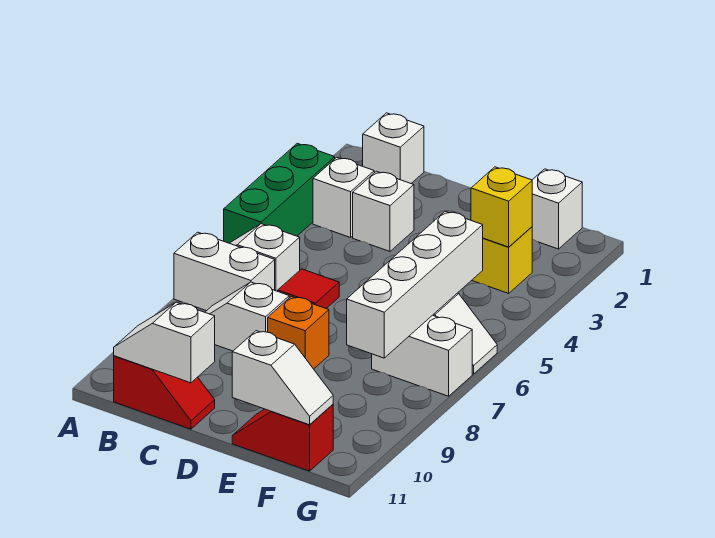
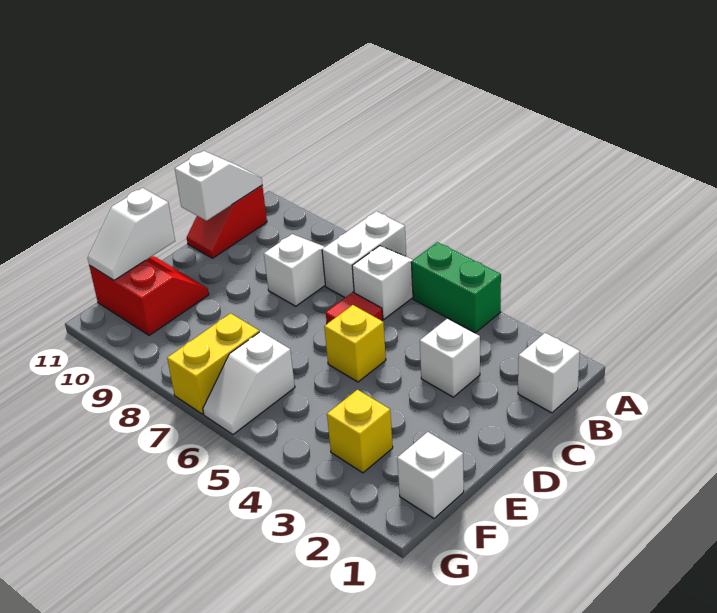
green brick A3:A5 level 1 -> green brick A4:A5 level 1
white brick B3 level 1 -> none
orange brick D8 level 1 -> none
red slope E11:F11 level 1 top F -> red slope E10:F11 level 1 top F
yellow brick F3 level 2 -> yellow brick D5 level 1
white brick F5:F8 level 2 -> none
white brick F7:G7 level 1 -> yellow brick F7:G7 level 1

